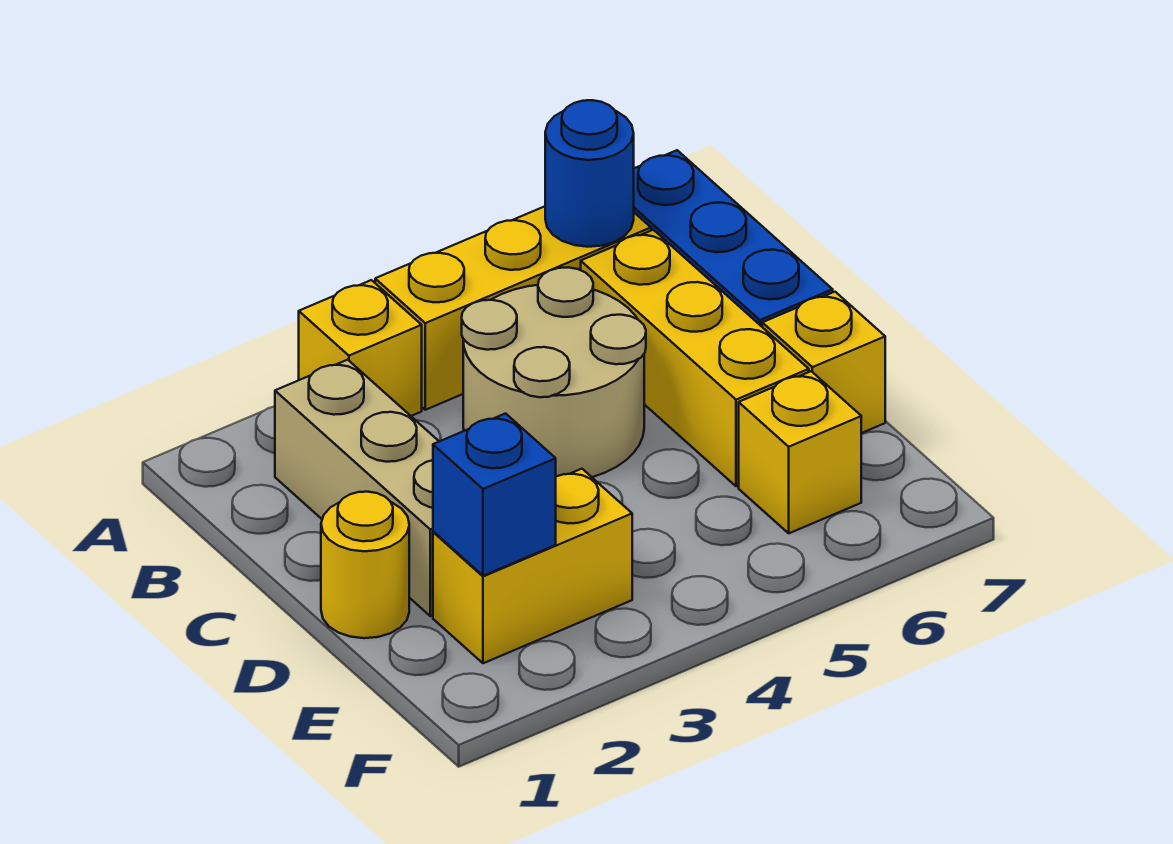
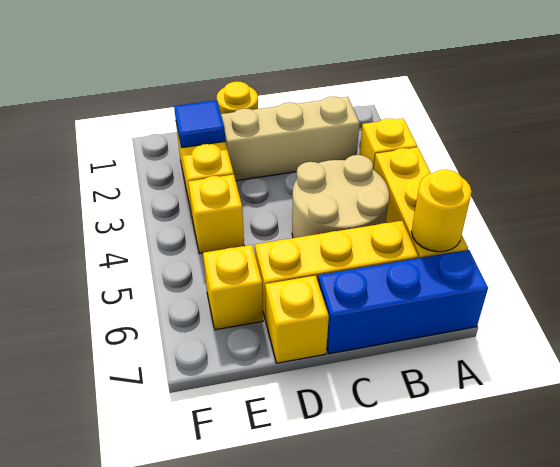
blue round brick A6 level 2 -> yellow round brick A6 level 2
blue brick E2 level 2 -> blue tile E2 level 2
none -> yellow brick E4 level 1

